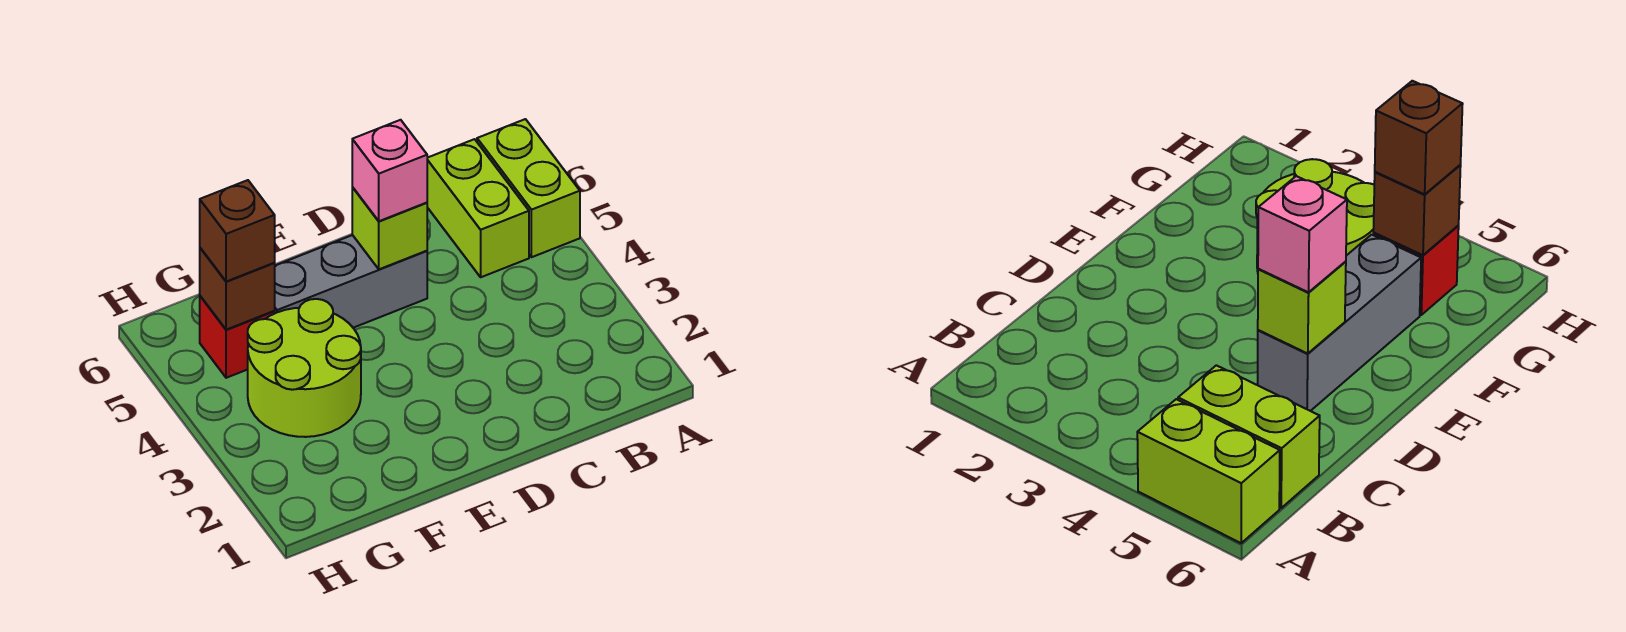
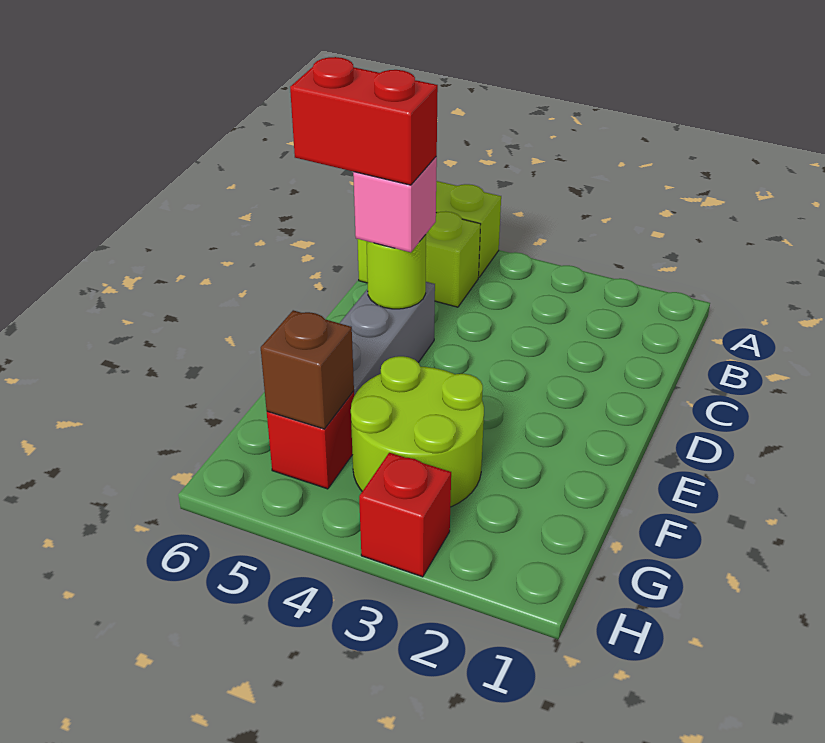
lime brick D5 level 2 -> lime round brick D5 level 2
none -> red brick D5:D6 level 4
brown brick G5 level 3 -> none
none -> red brick H3 level 1

